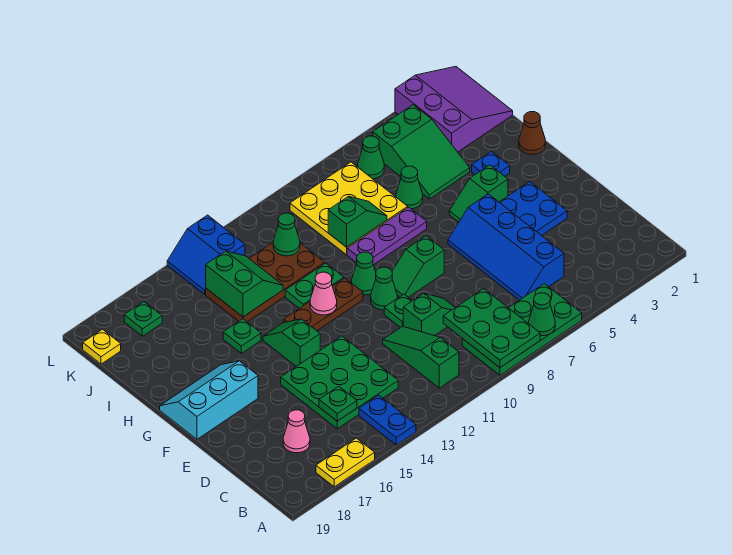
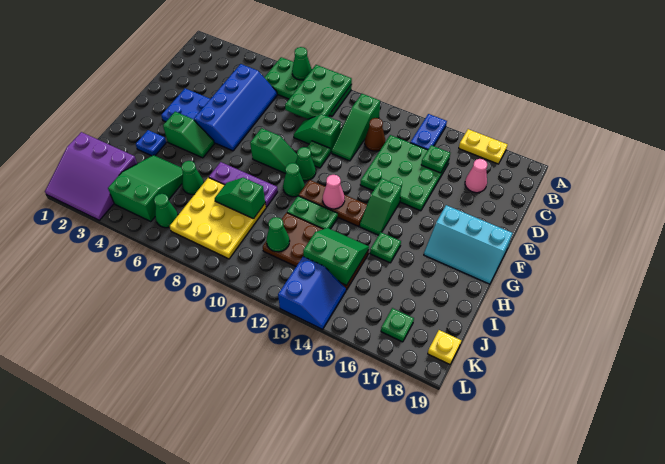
brown cone H1 level 1 -> brown cone C12 level 1
green slope I13:J14 level 2 top 14 -> green slope I13:J14 level 2 top J
purple slope J1:L3 level 1 top 3 -> purple slope J1:L3 level 1 top J

